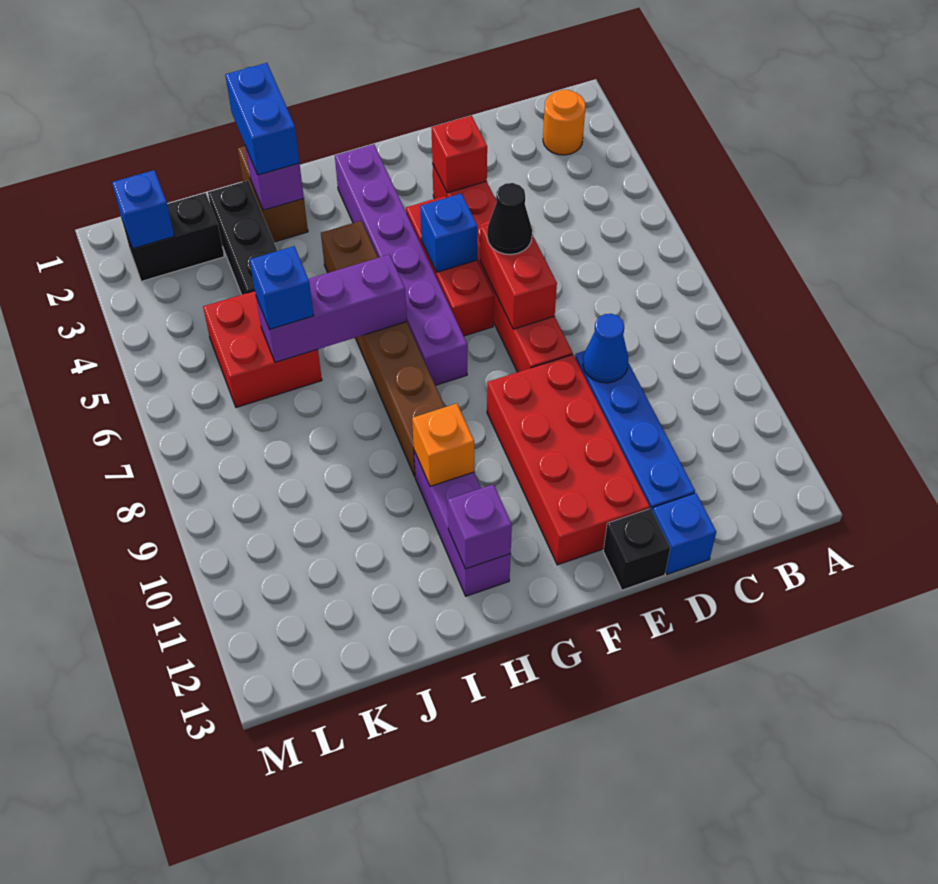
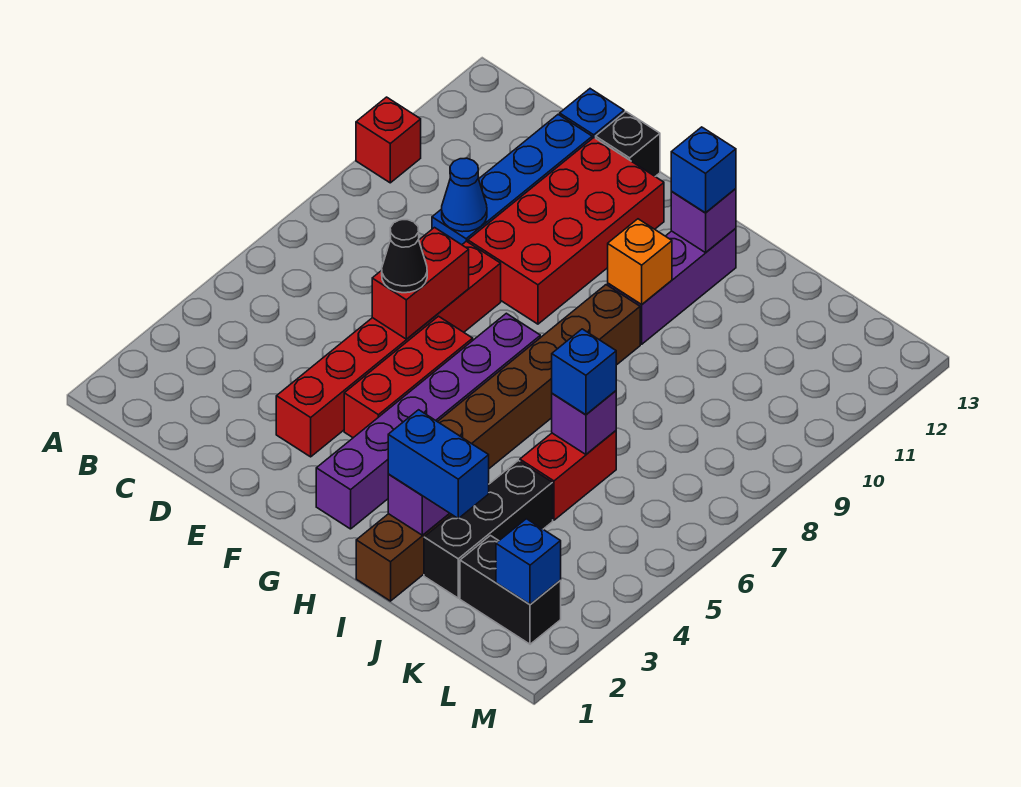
orange round brick B2 level 1 -> none
red brick E3 level 2 -> red brick A10 level 1
blue brick F5 level 2 -> blue brick H12 level 3
purple brick H6:J6 level 2 -> purple brick J6 level 2
blue brick I1:I2 level 3 -> blue brick I2:J2 level 3
red brick J5:K6 level 1 -> red brick J5:J6 level 1

